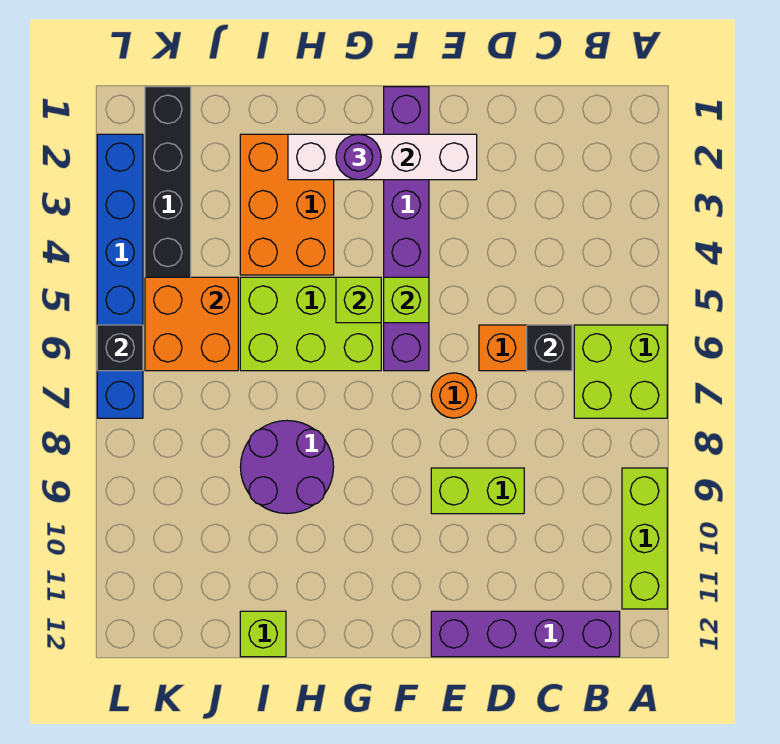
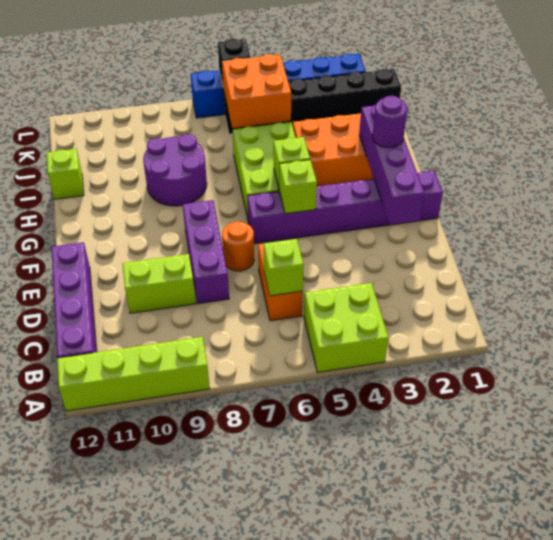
lime brick A6:B7 level 1 -> lime brick A4:B5 level 1
lime brick A9:A11 level 1 -> lime brick A9:A12 level 1
black brick C6 level 2 -> lime brick C6 level 2
none -> purple brick D8:F8 level 1
lime brick D9:E9 level 1 -> lime brick D9:D10 level 1
white brick E2:H2 level 2 -> purple brick E2:H2 level 2

